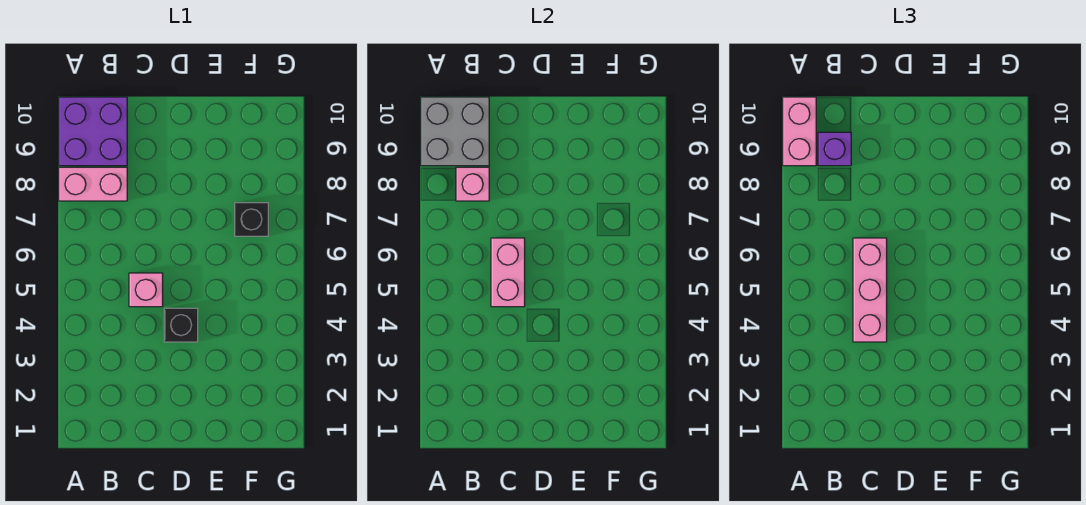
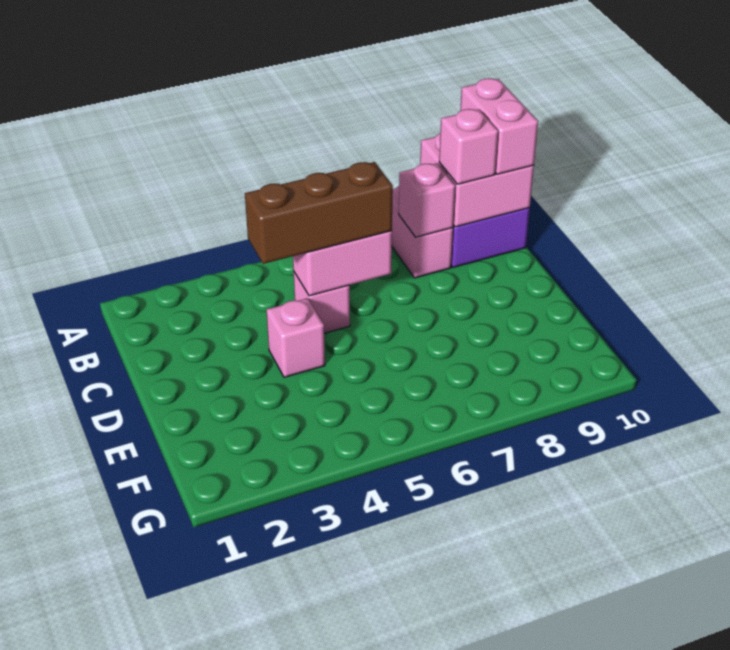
grey brick A9:B10 level 2 -> pink brick A9:B10 level 2
pink brick A9:A10 level 3 -> pink brick A10:B10 level 3
purple brick B9 level 3 -> pink brick B9 level 3
pink brick C4:C6 level 3 -> brown brick C4:C6 level 3
black brick D4 level 1 -> pink brick D4 level 1
black brick F7 level 1 -> none

